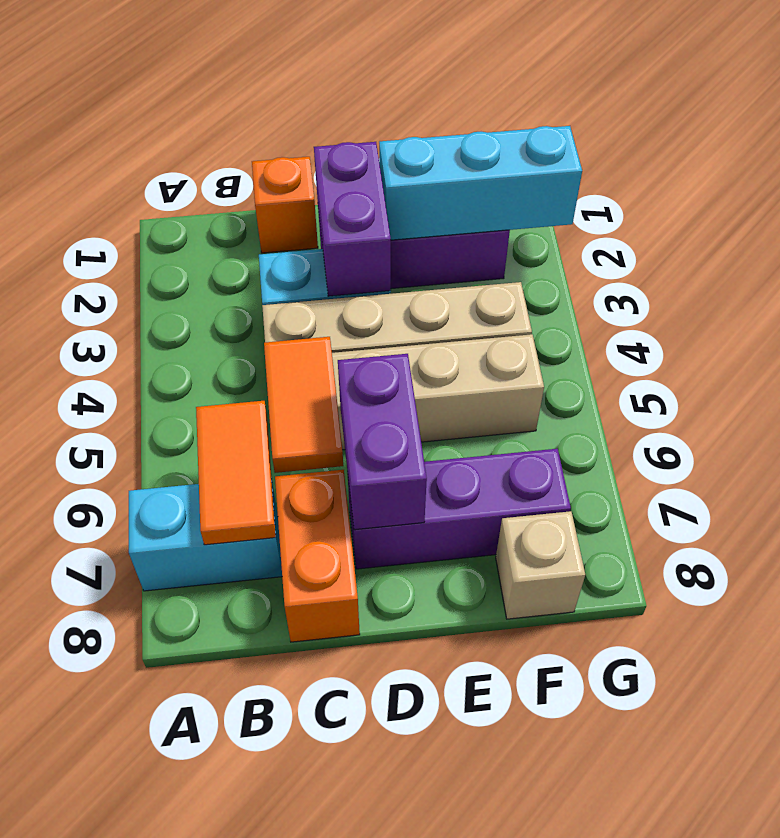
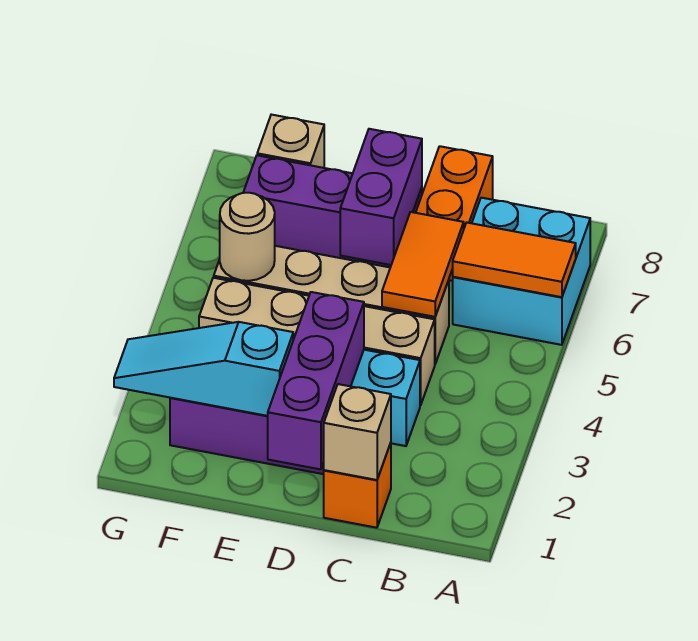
cyan brick A7:B7 level 1 -> cyan brick A6:B7 level 1
orange tile B6:B7 level 2 -> orange tile A6:B6 level 2
none -> tan brick C1 level 2
purple brick D2:D3 level 2 -> purple brick D1:D3 level 2
cyan brick E2:G2 level 2 -> cyan slope E2:G2 level 2 top E
none -> tan round brick F5 level 2

